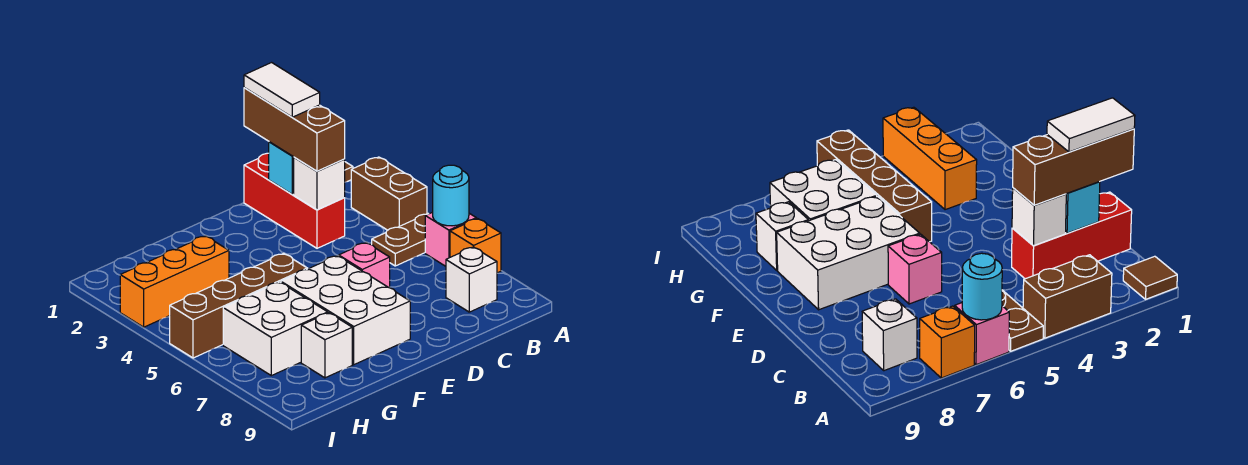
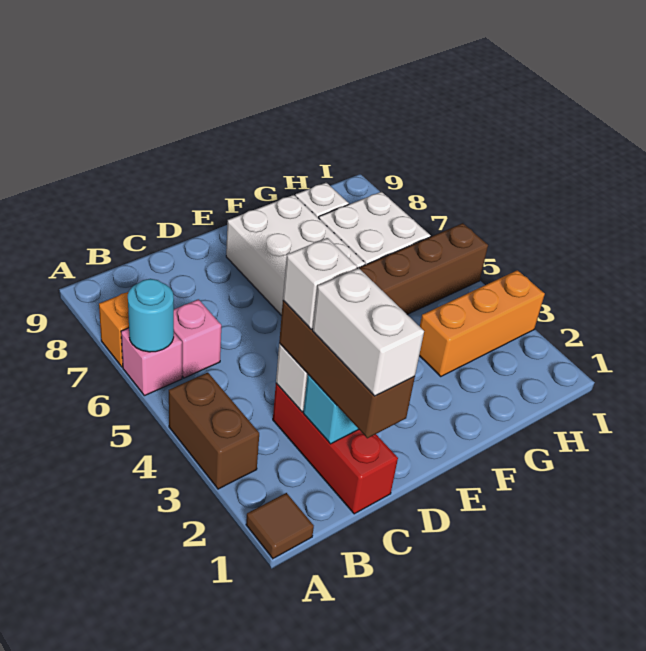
brown plate A5:B5 level 1 -> none
white brick B8 level 1 -> white brick C3 level 4
white tile C1:C2 level 4 -> white brick C1:C2 level 4
pink brick D6 level 1 -> pink brick B6 level 1

